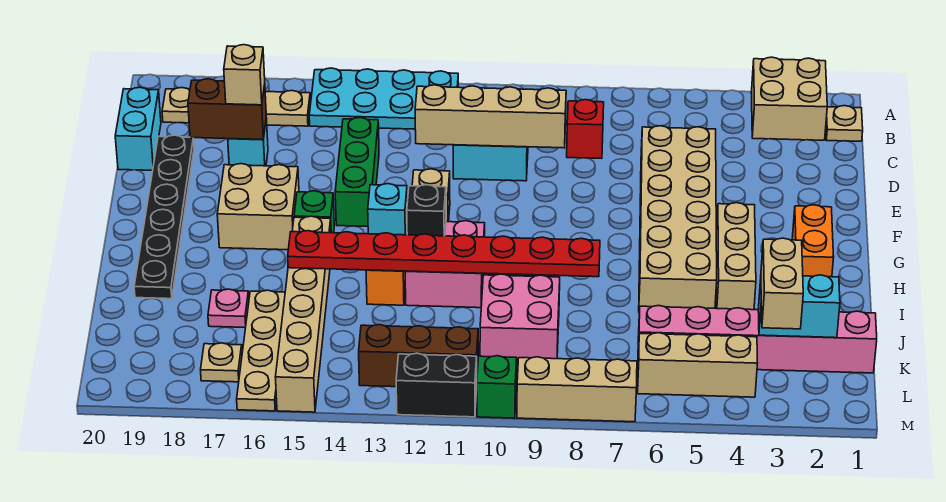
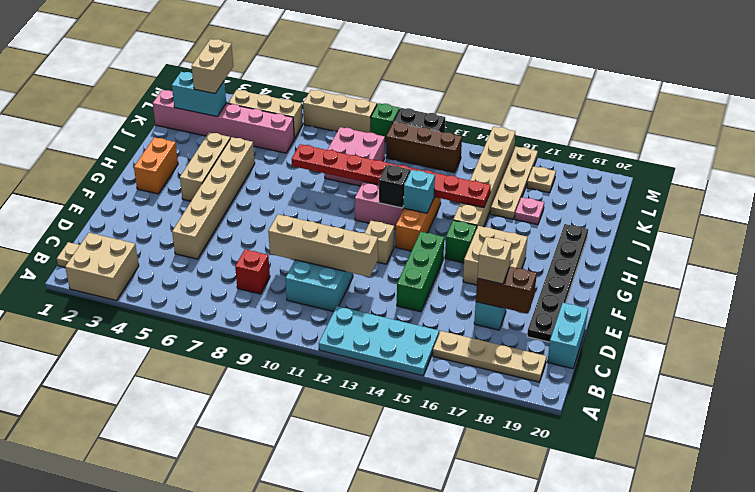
tan brick D5:I6 level 1 -> tan brick D5:I5 level 1

